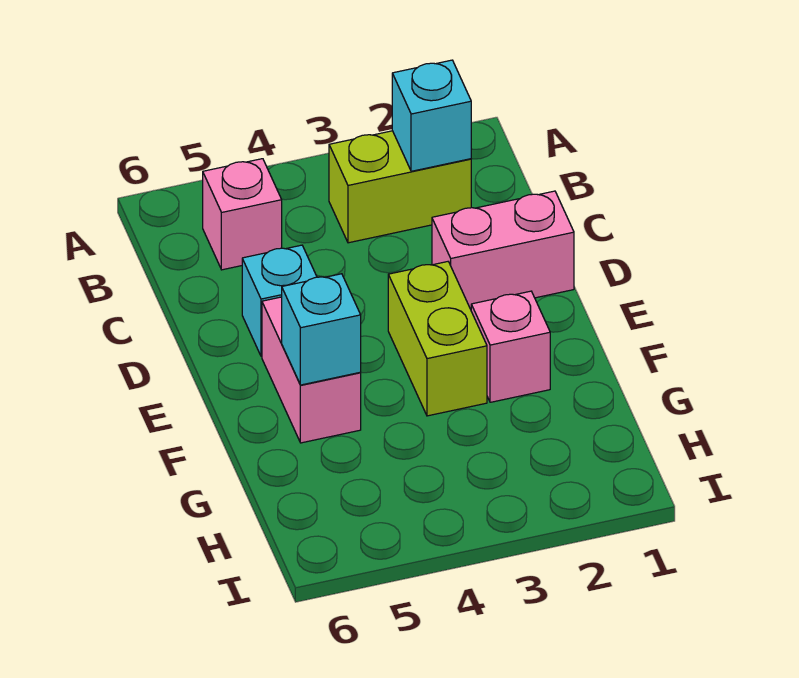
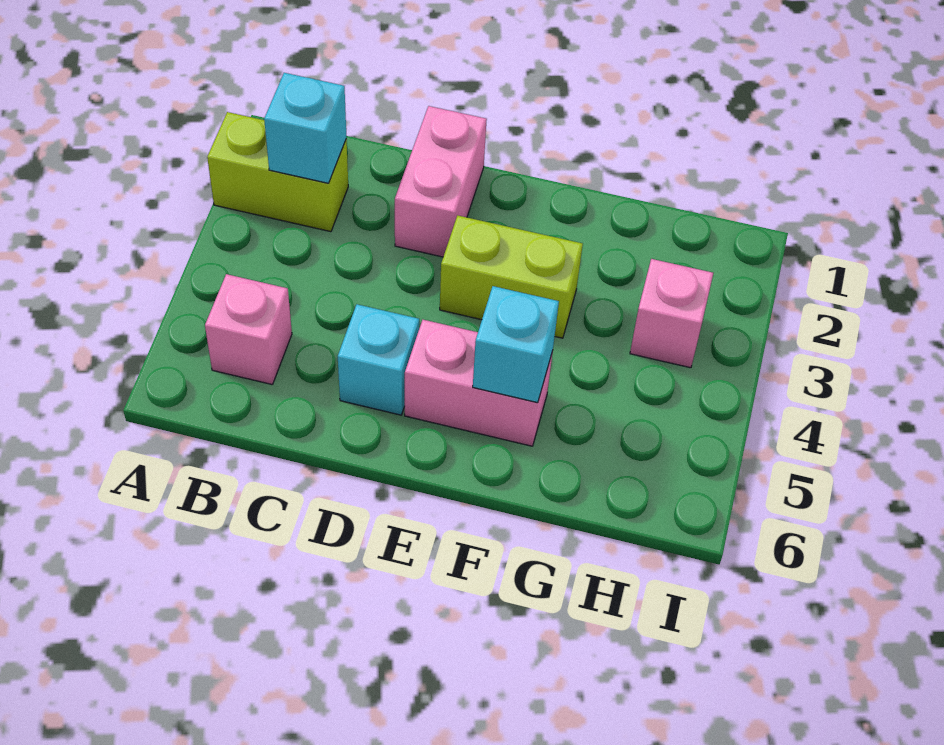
lime brick B2:B3 level 1 -> lime brick A2:B2 level 1
pink brick F2 level 1 -> pink brick H3 level 1

